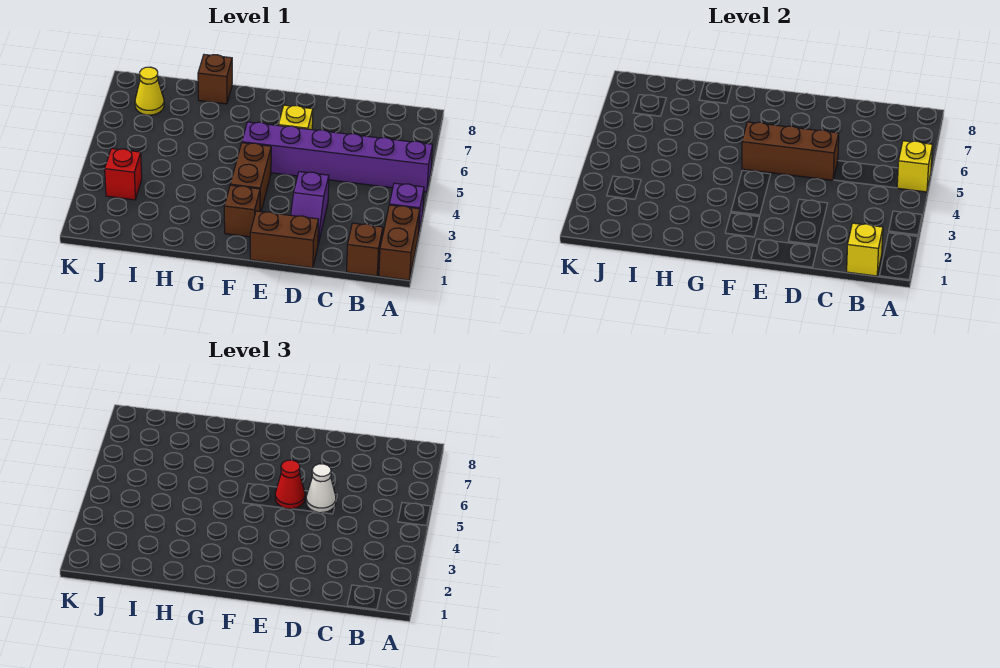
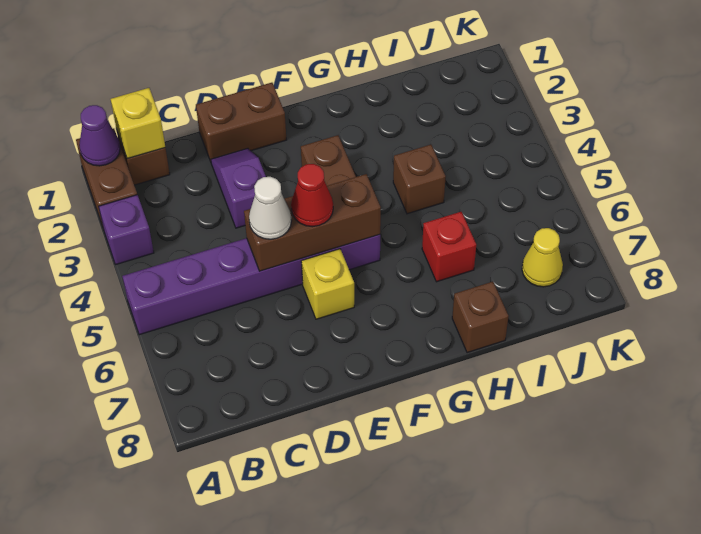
none -> purple cone A1 level 2
yellow brick A5 level 2 -> none
brown brick F2 level 1 -> brown brick H4 level 1
red brick J3 level 1 -> red brick H6 level 1

